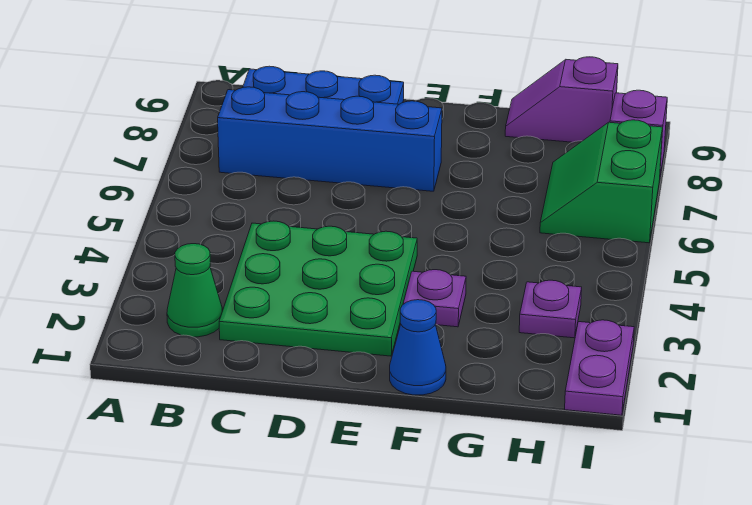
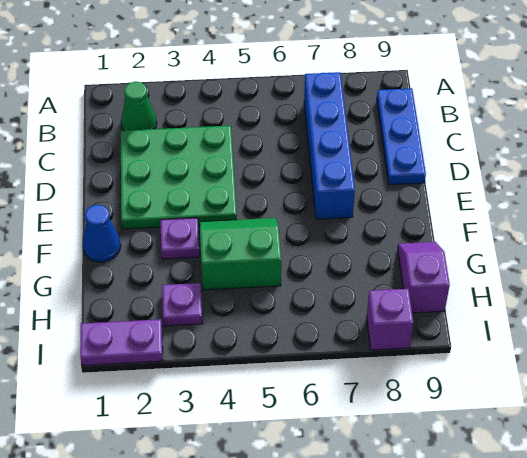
green slope H6:I7 level 1 top I -> green slope F4:G5 level 1 top G

